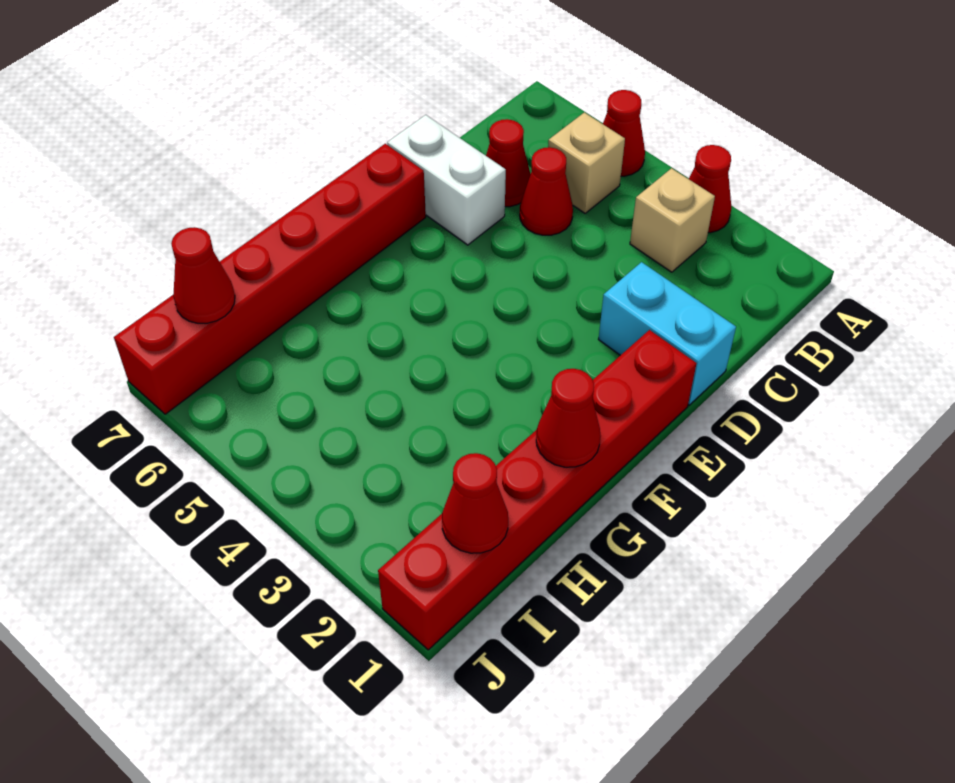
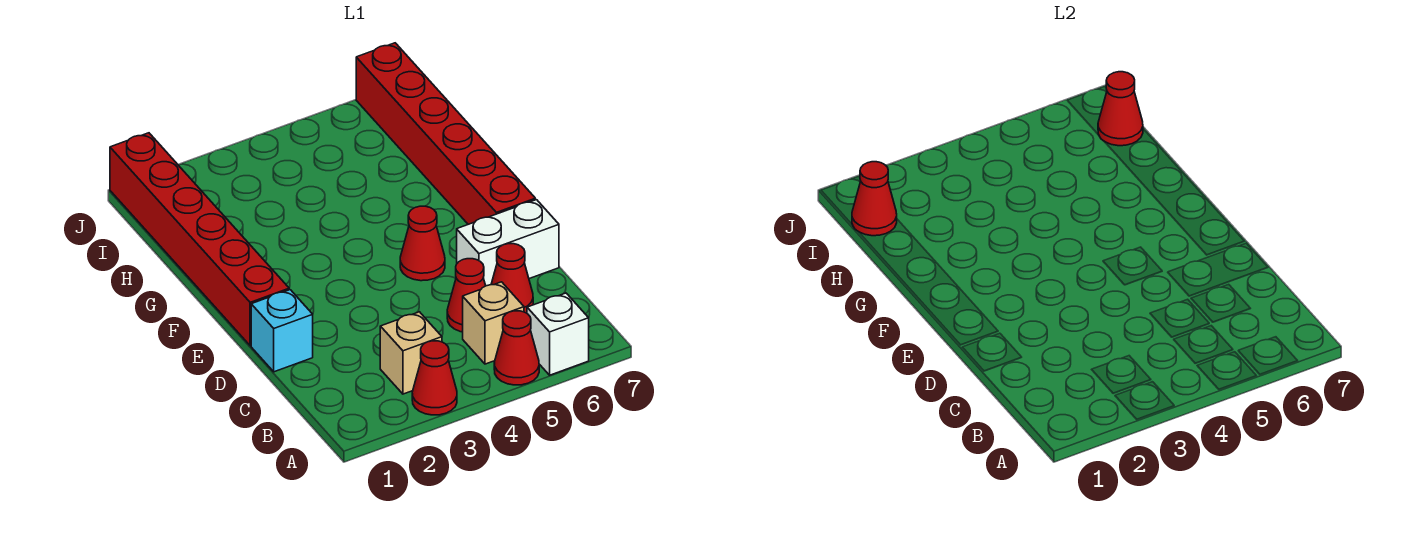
none -> white brick A6 level 1
cyan brick D1:D2 level 1 -> cyan brick D1 level 1
red cone G1 level 2 -> red cone E5 level 1

